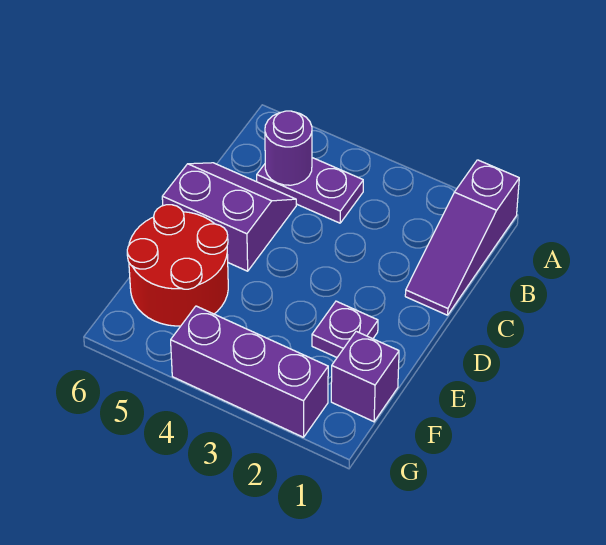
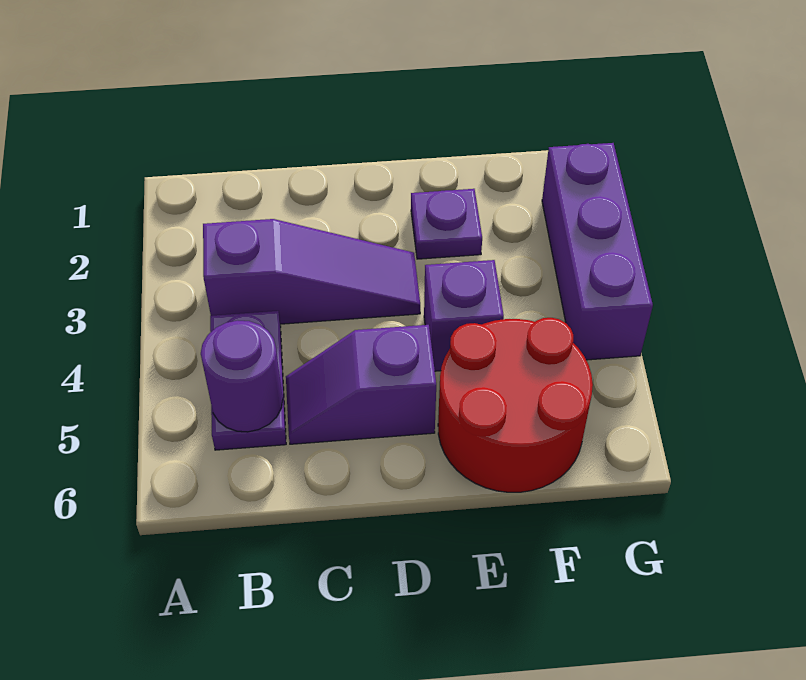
purple slope A1:C1 level 1 top A -> purple slope B3:D3 level 1 top B
purple slope C5:D6 level 1 top D -> purple slope C5:D5 level 1 top D
purple brick F1 level 1 -> purple brick E4 level 1

